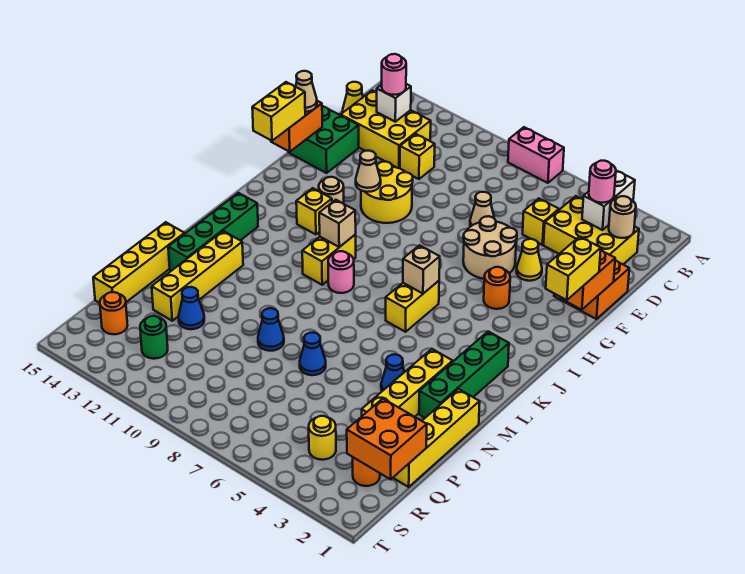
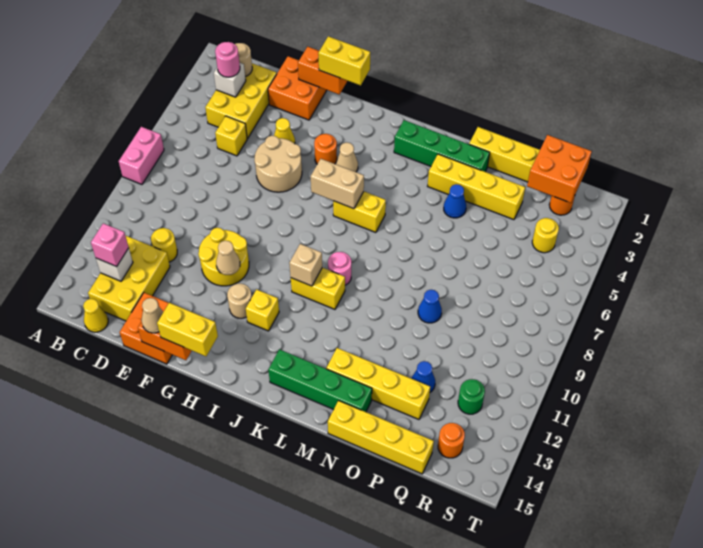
white brick B3:C3 level 2 -> white brick C3 level 2
pink round brick C13 level 3 -> pink brick C13 level 3
yellow brick D11 level 1 -> yellow round brick D11 level 1
tan cone E7 level 1 -> tan cone I4 level 1
green brick E14:F15 level 1 -> orange brick E14:F15 level 1
tan brick J6 level 2 -> tan brick I6:J6 level 2
blue cone O7 level 1 -> none

